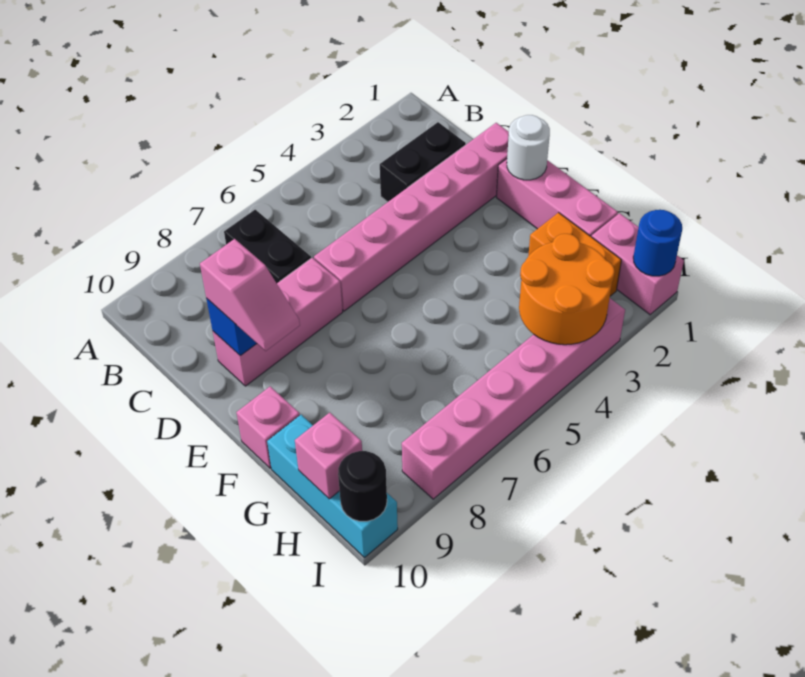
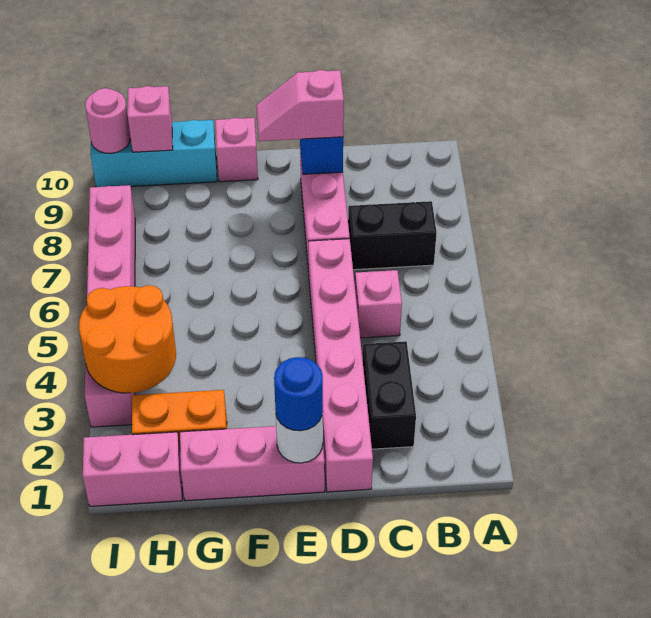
none -> pink brick C5 level 1
blue round brick I1 level 2 -> blue round brick E1 level 3
black round brick I10 level 2 -> pink round brick I10 level 2

